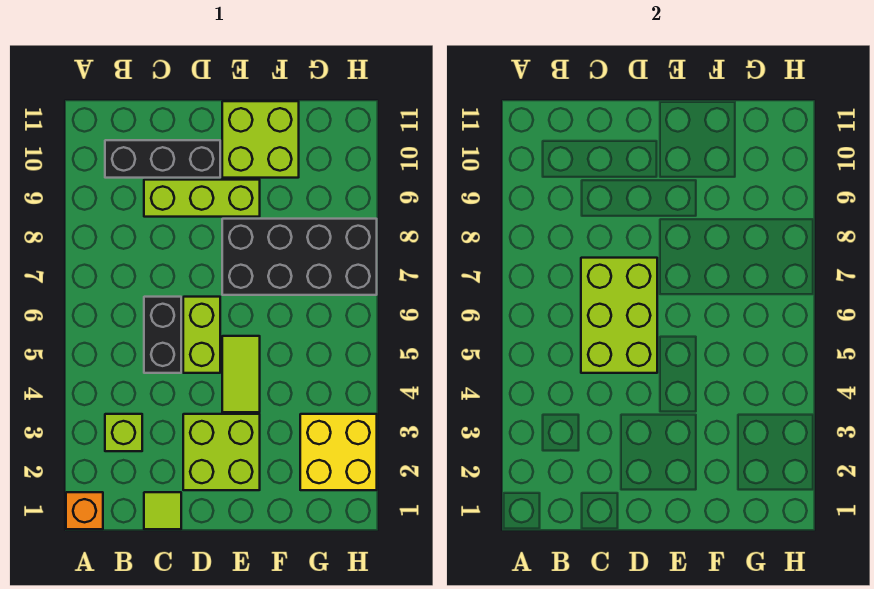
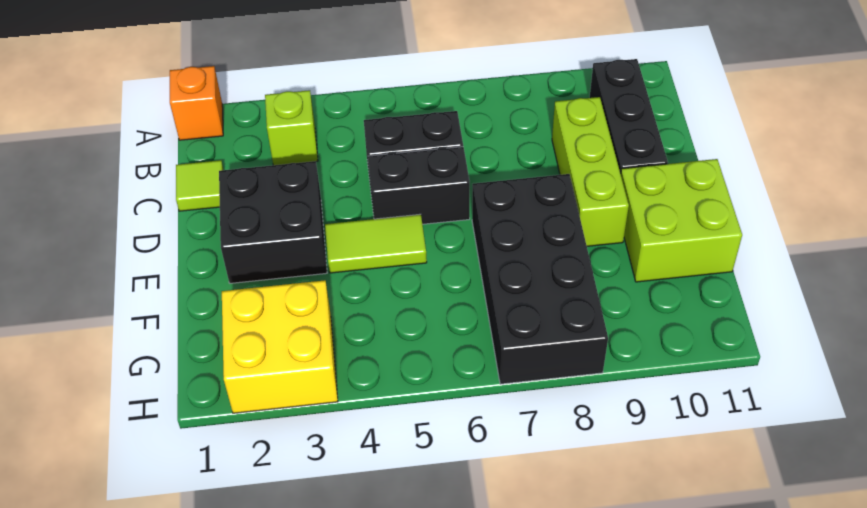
lime brick C5:D7 level 2 -> none
lime brick D2:E3 level 1 -> black brick D2:E3 level 1
lime brick D5:D6 level 1 -> black brick D5:D6 level 1

